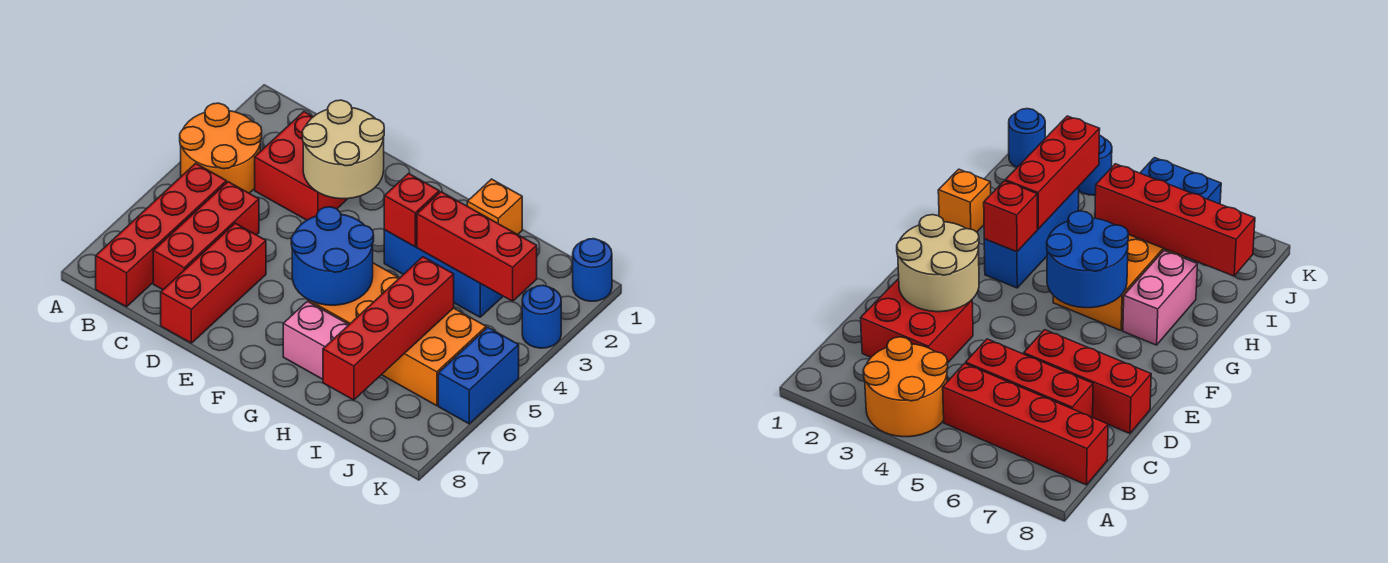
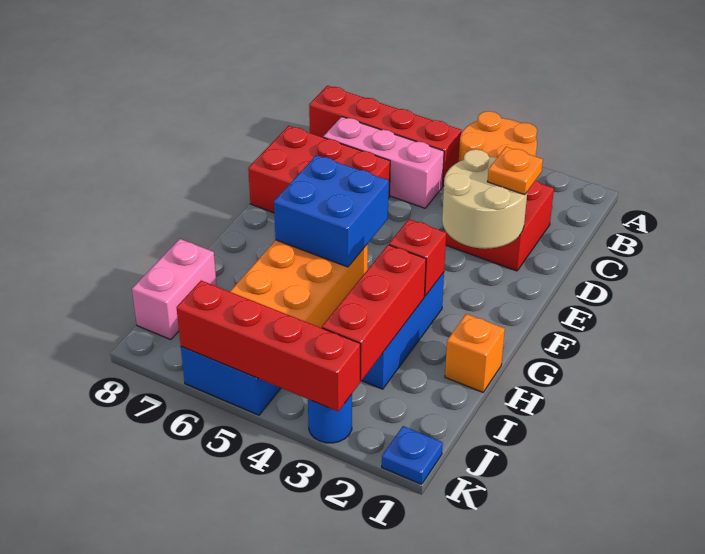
red brick C5:C7 level 1 -> pink brick C5:C7 level 1
none -> orange plate D2 level 3
red brick D6:D8 level 1 -> red brick D6:E8 level 1
blue round brick F5:G6 level 2 -> blue brick F5:G6 level 2
pink brick G7:H7 level 1 -> pink brick I8:J8 level 1
red brick I5:I8 level 2 -> red brick K3:K6 level 2
blue round brick K1 level 1 -> blue plate K1 level 1

